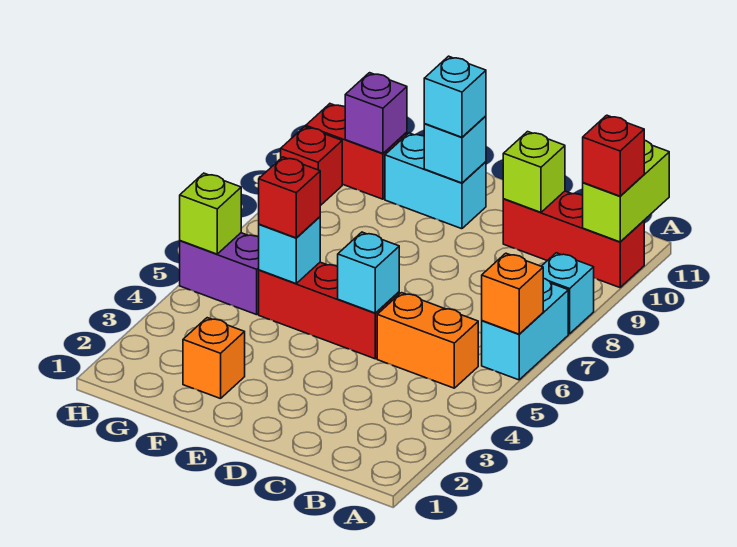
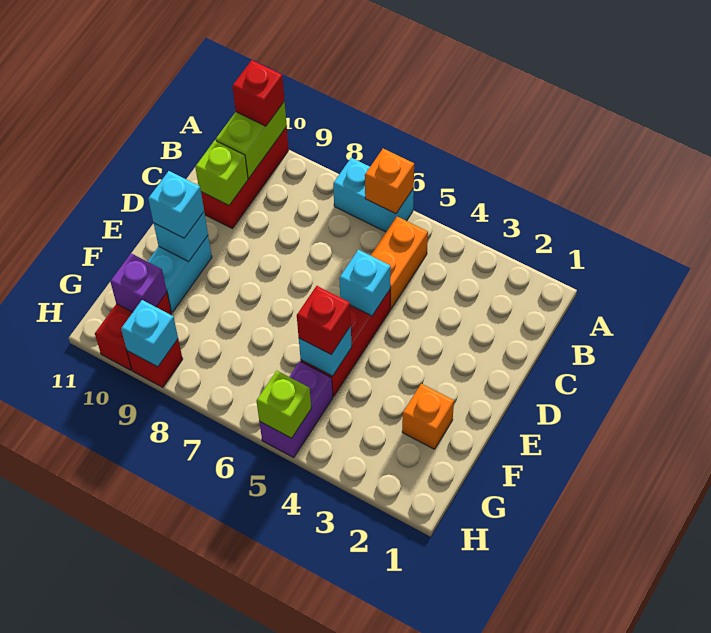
cyan brick A8 level 1 -> cyan brick H9 level 2
lime brick A10:A11 level 2 -> lime brick A10:B10 level 2

